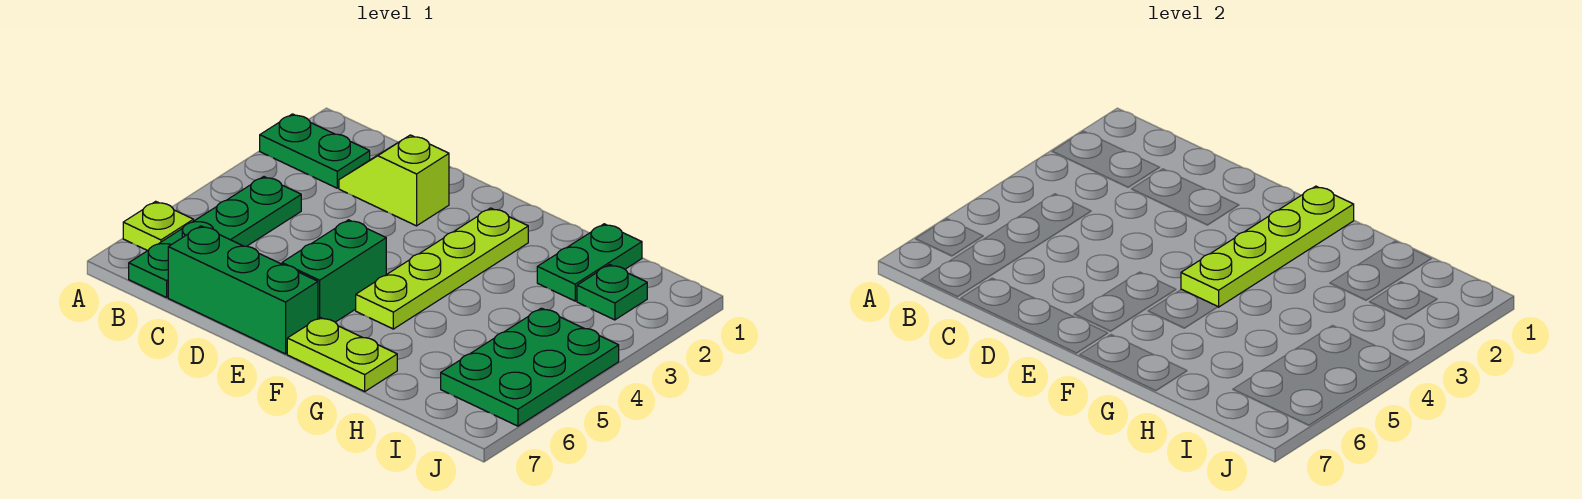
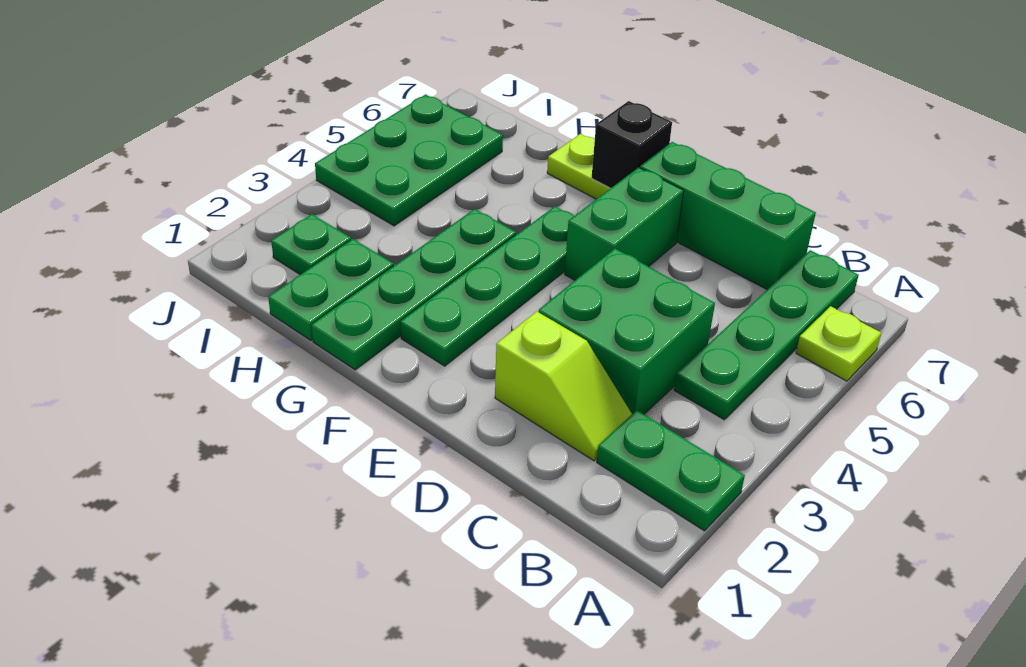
none -> green brick C3:D4 level 1
lime plate F1:F4 level 2 -> none
lime plate F2:F5 level 1 -> green plate F2:F5 level 1
none -> black brick F7 level 2
none -> green plate G1:G4 level 1

